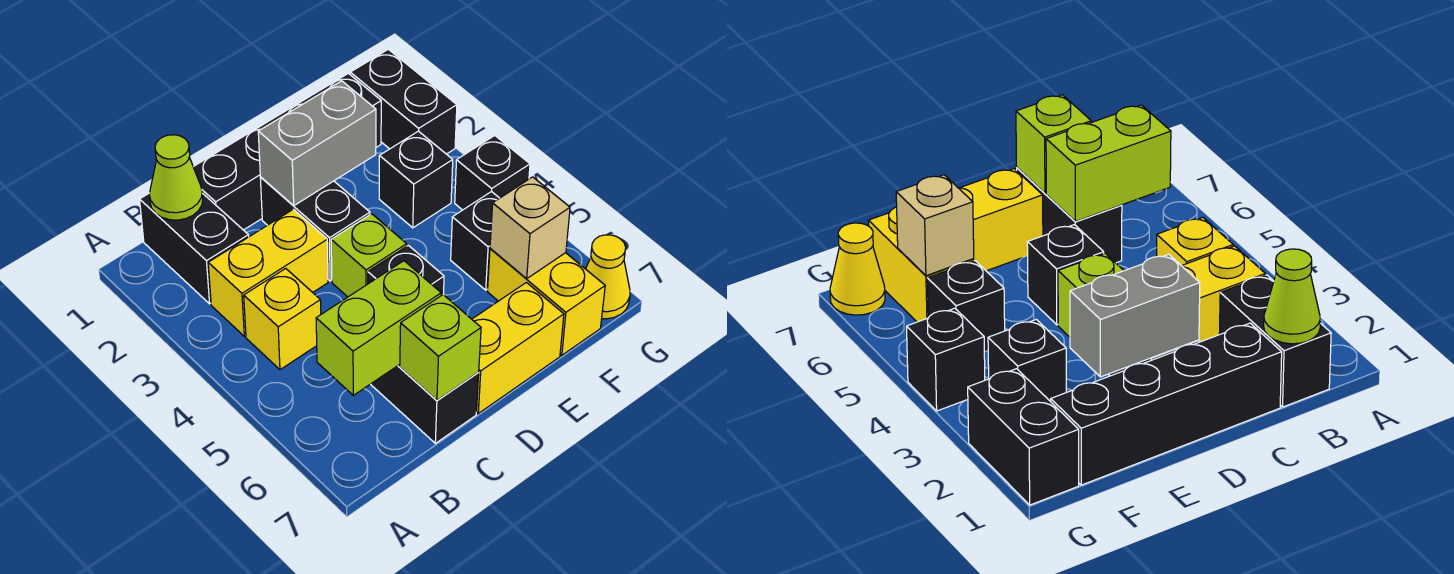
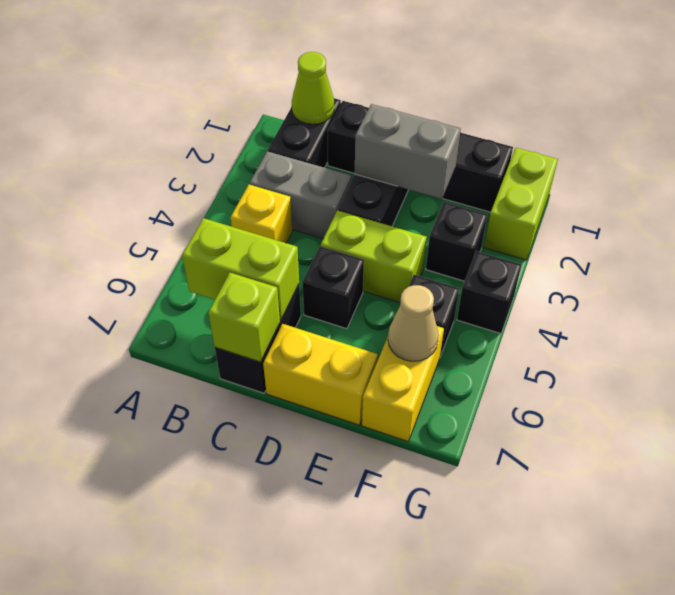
yellow brick B3:C3 level 1 -> grey brick B3:C3 level 1
lime brick D4 level 1 -> lime brick D4:E4 level 1
tan brick F6 level 2 -> tan cone F6 level 2
black brick G1:G2 level 1 -> lime brick G1:G2 level 1
yellow cone G7 level 1 -> none

